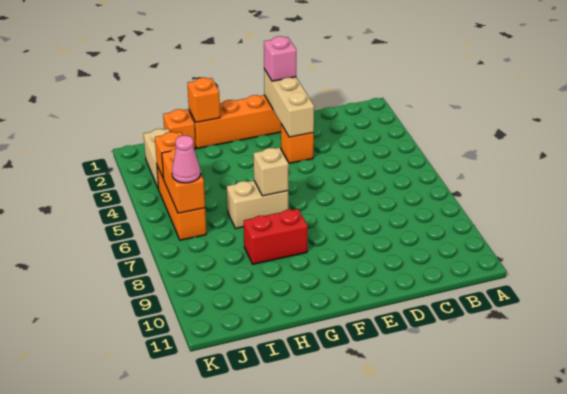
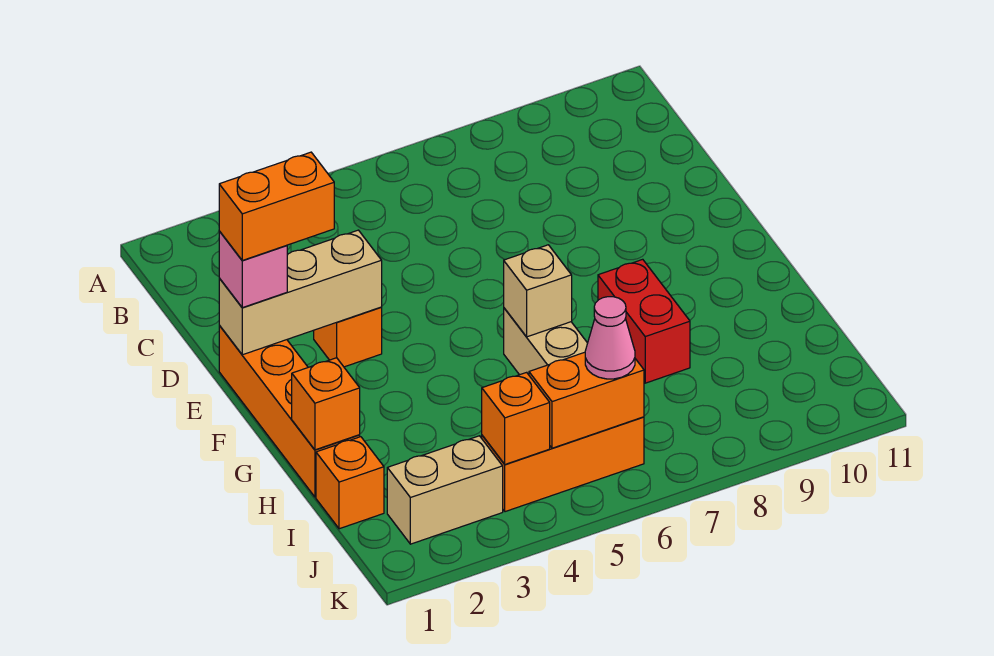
none -> orange brick E1:E2 level 4

